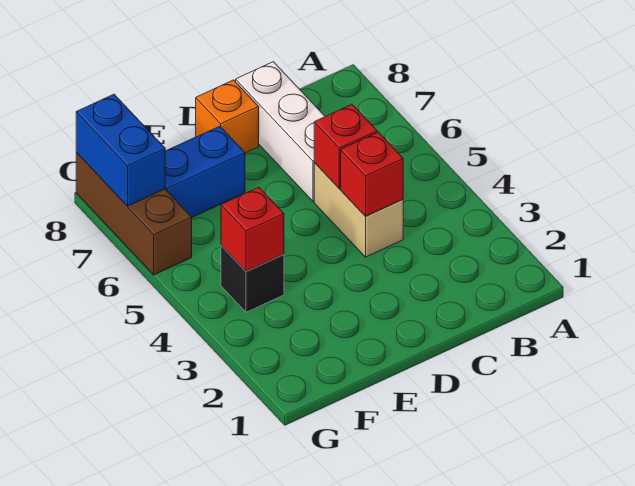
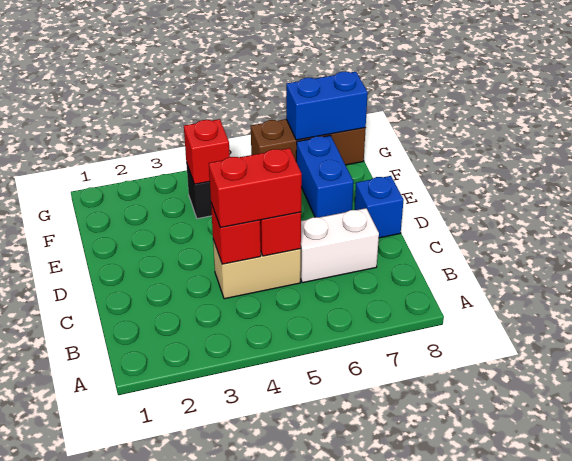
none -> red brick C4:C5 level 3
white brick C6:C8 level 1 -> white brick C6:C7 level 1
orange brick D8 level 1 -> blue brick D8 level 1

